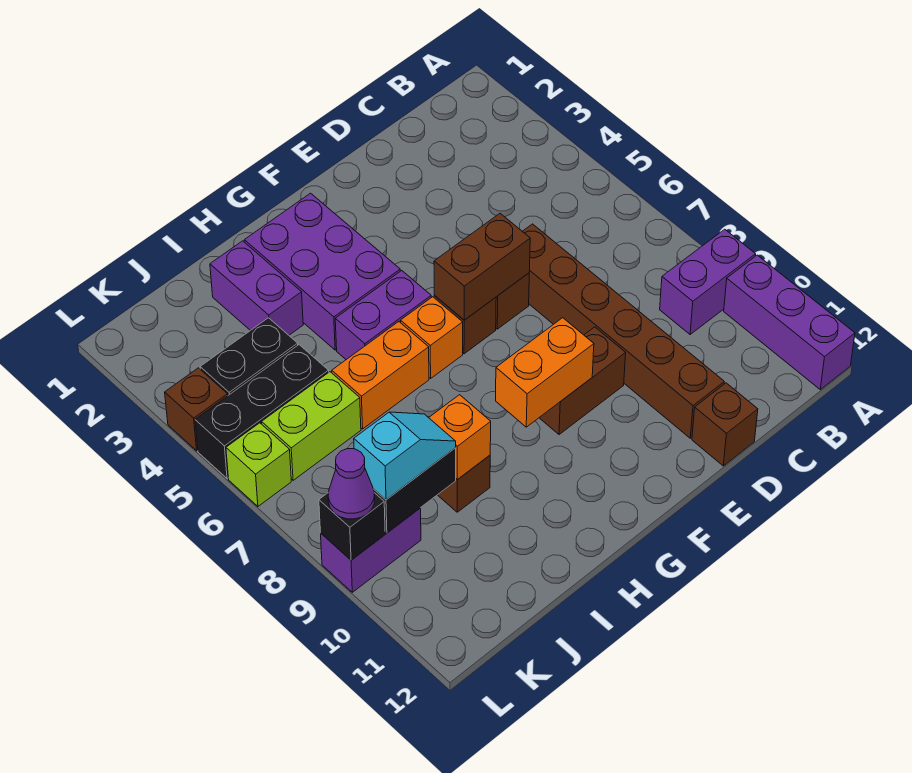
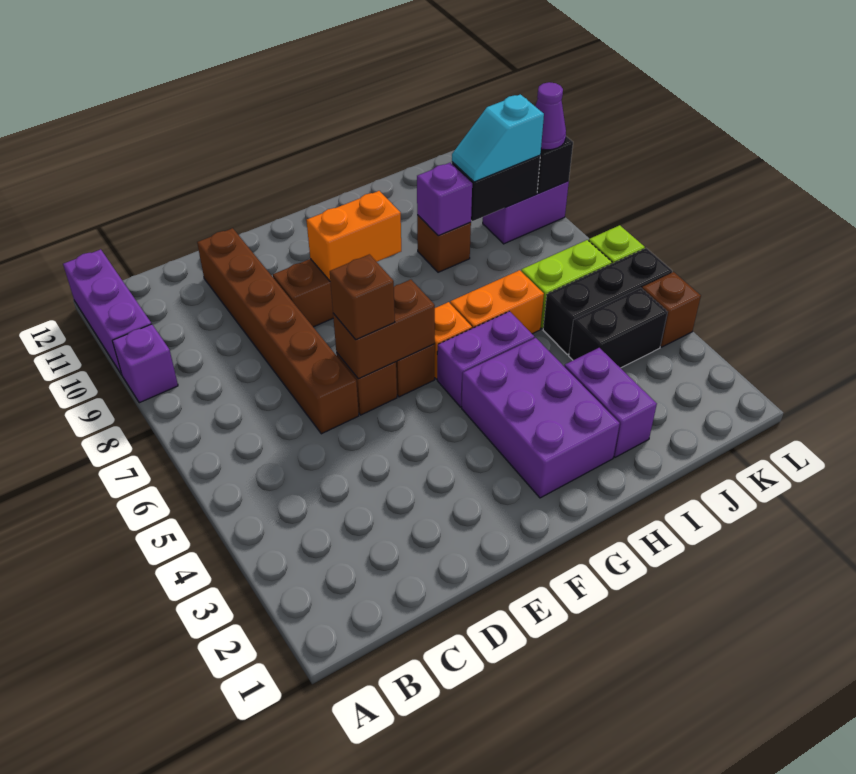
purple brick A9:B9 level 1 -> purple brick A9 level 1
brown brick D12 level 1 -> brown brick E6 level 3
orange brick I9 level 2 -> purple brick I9 level 2

